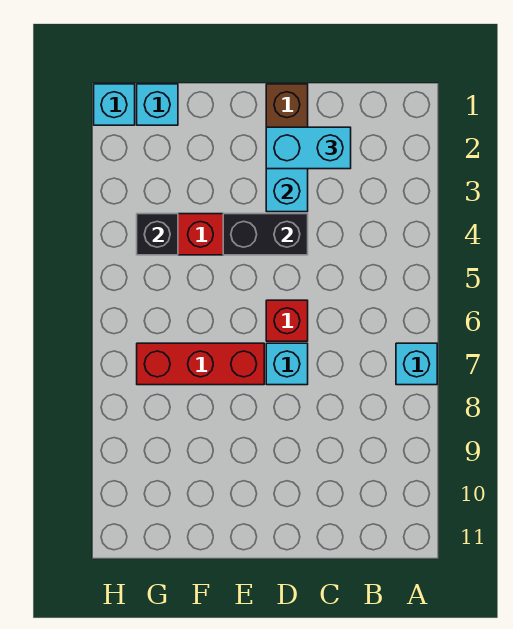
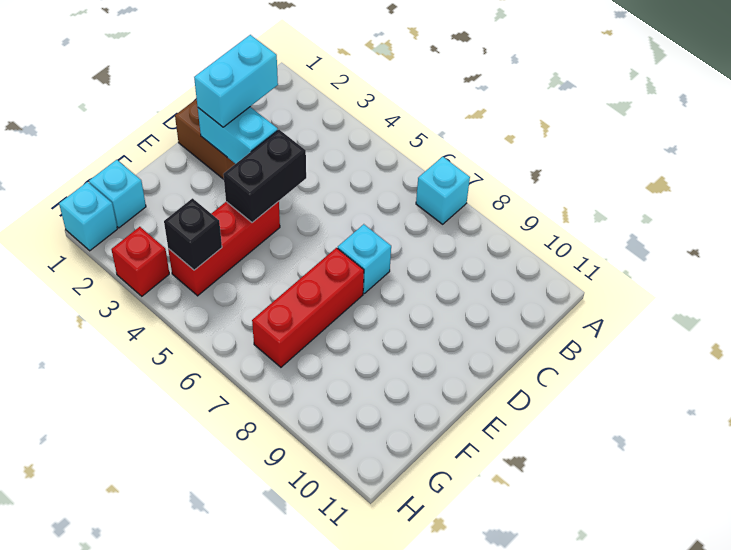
red brick D6 level 1 -> red brick H3 level 1

